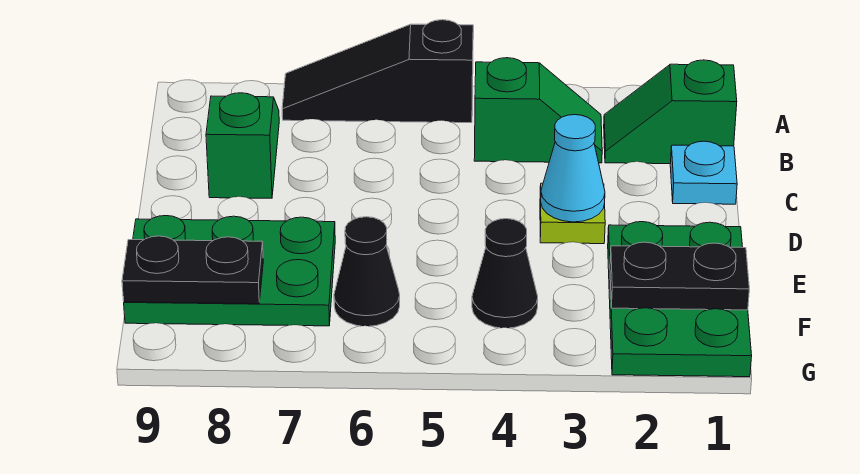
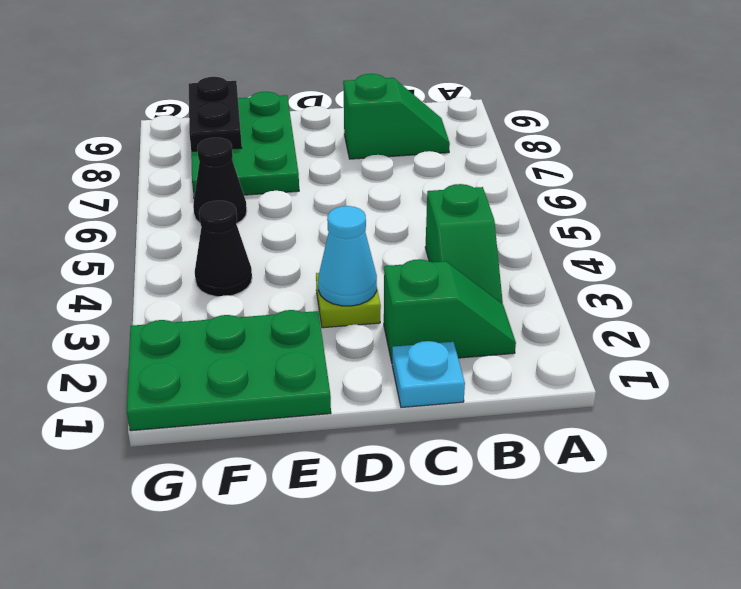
black slope A5:A7 level 1 top 5 -> none
green slope B1:B2 level 1 top 1 -> green slope B2:C2 level 1 top C
black plate F1:F2 level 2 -> none

